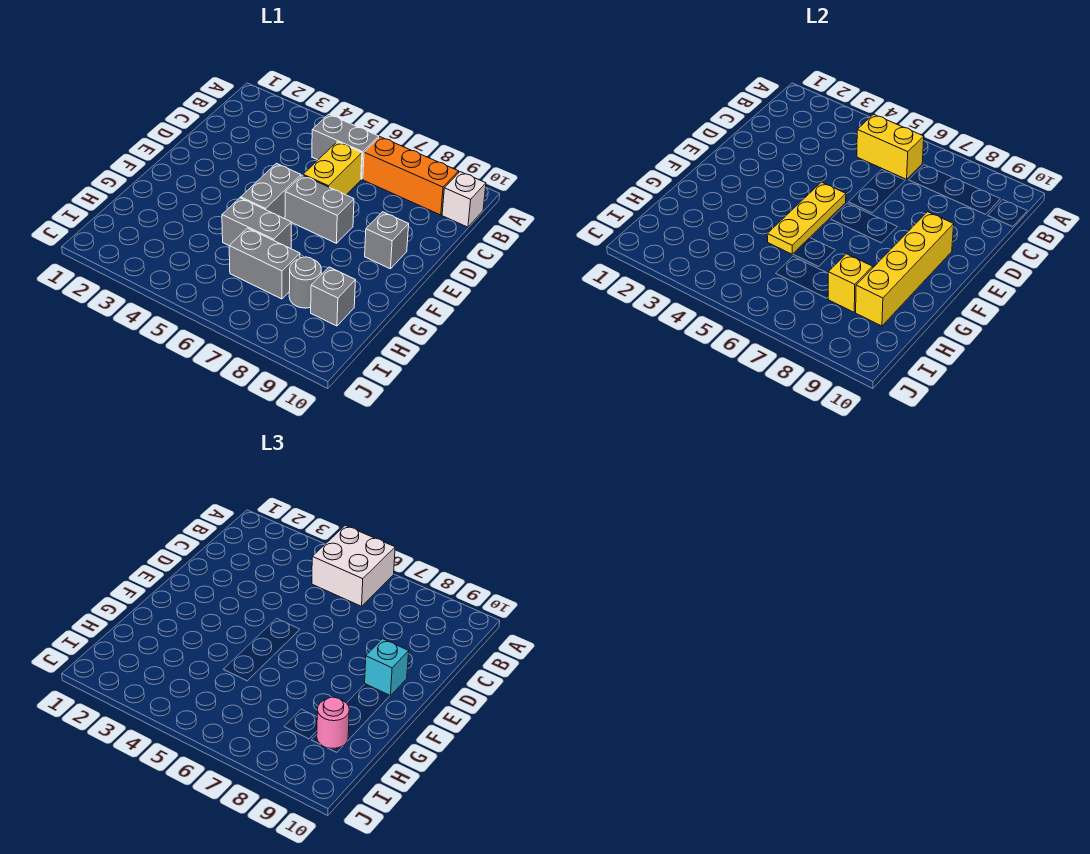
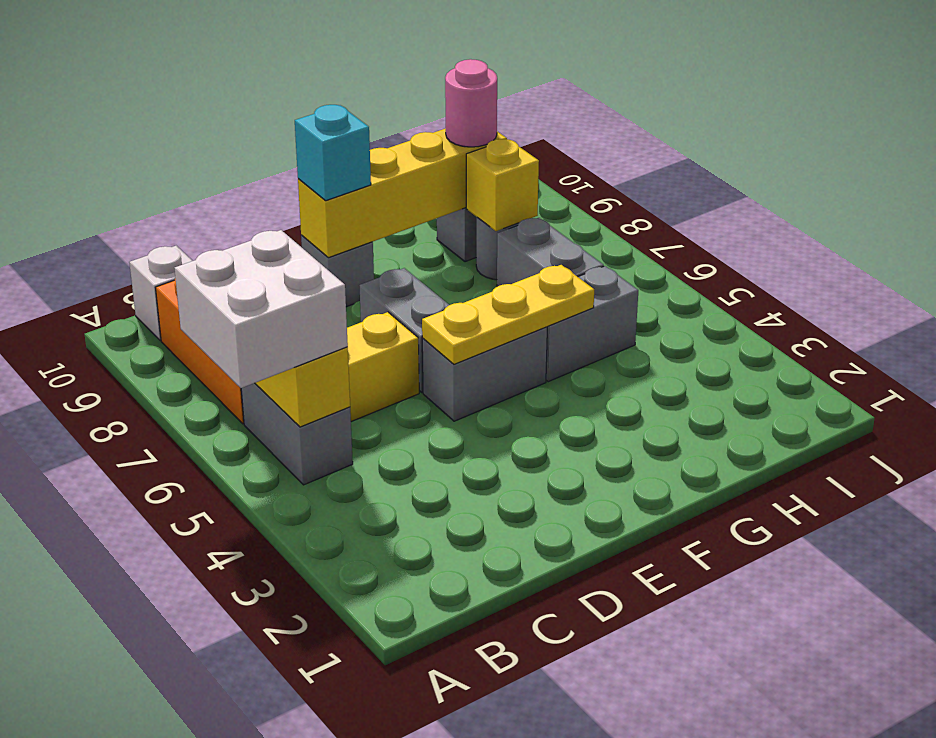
grey brick G5:G6 level 1 -> grey brick G5:H5 level 1

